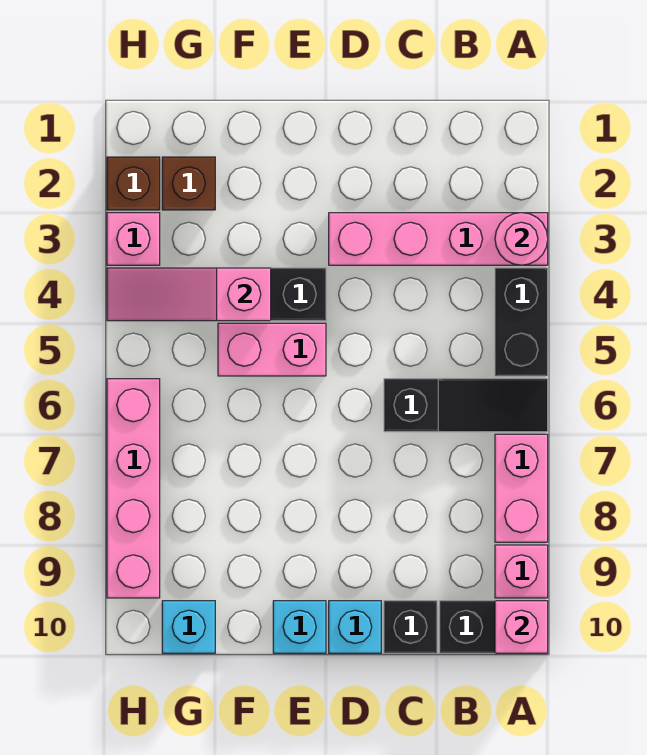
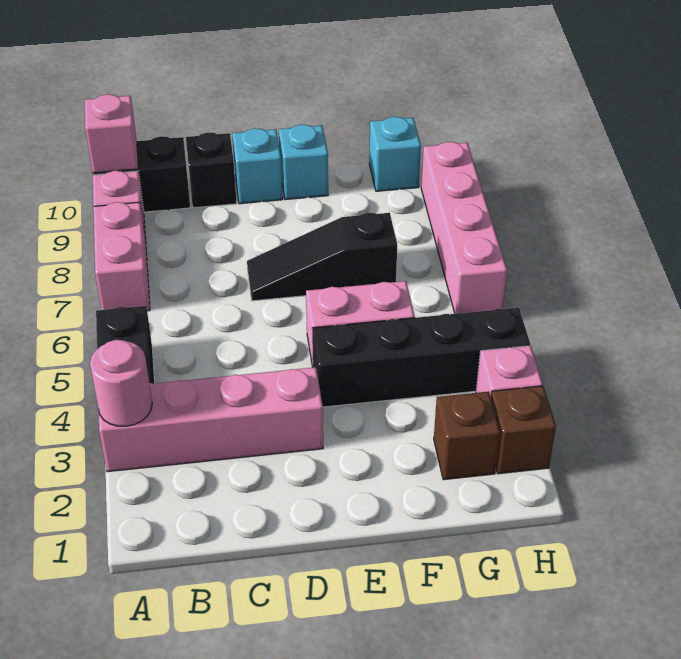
black slope A6:C6 level 1 top C -> black slope D7:F7 level 1 top F
pink slope F4:H4 level 2 top F -> none

